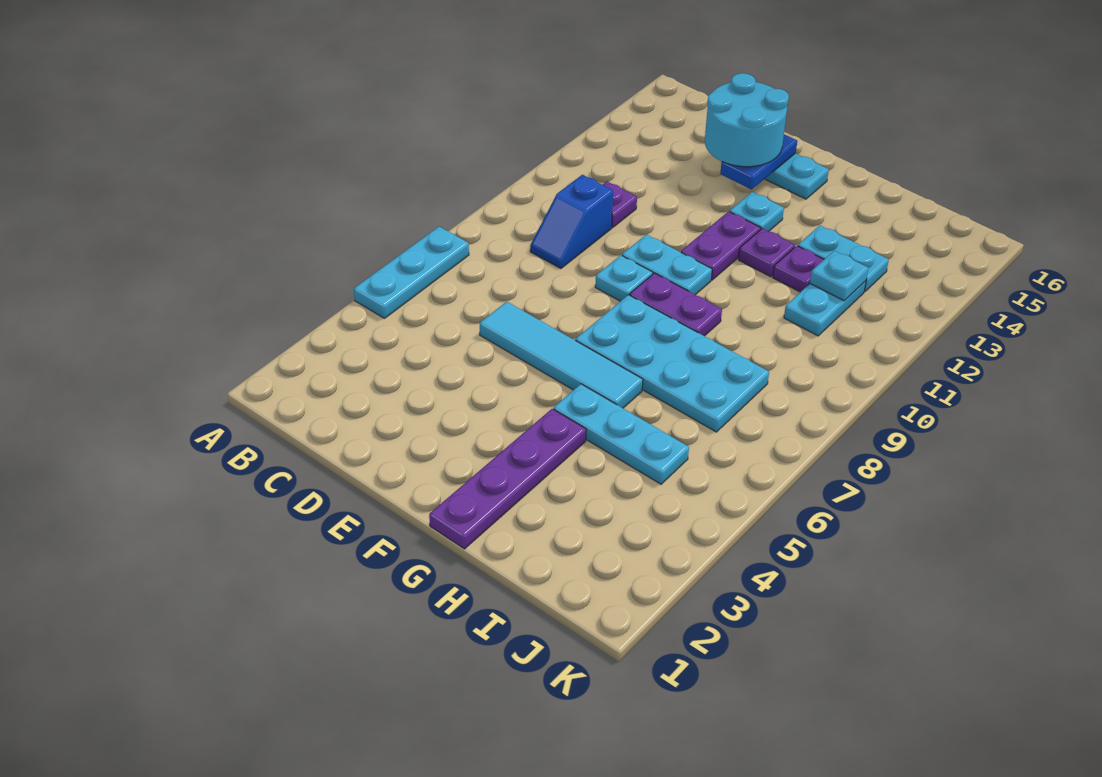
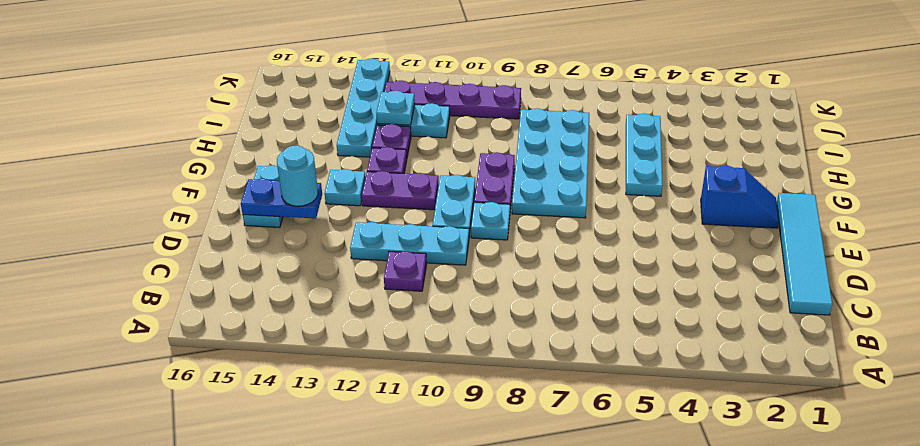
cyan plate A5:A7 level 1 -> cyan plate D10:D12 level 1
blue slope C9:C10 level 1 top 10 -> blue slope F2:F3 level 1 top 3
cyan tile D6:G6 level 1 -> cyan tile C1:F1 level 1
cyan round brick D14:E15 level 3 -> cyan round brick E14 level 3
purple plate G1:G4 level 1 -> purple plate J9:J12 level 1
cyan plate H13:I13 level 1 -> cyan plate H13:K13 level 1

